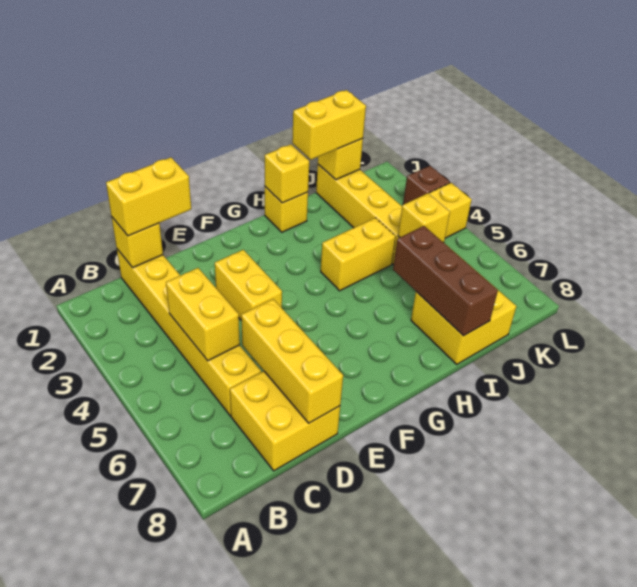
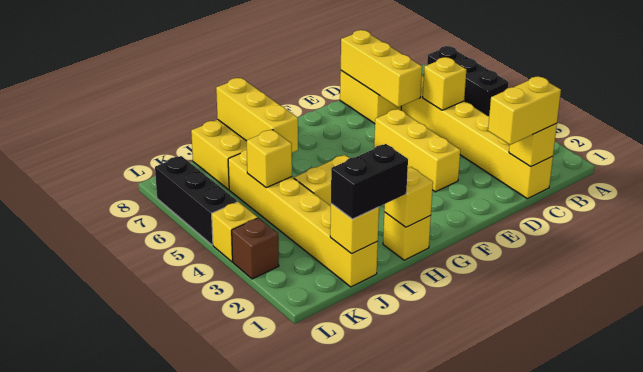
none -> black brick A5:A7 level 1
yellow brick C4:C5 level 2 -> yellow brick C5 level 2
yellow brick E3:E4 level 1 -> yellow brick E3:E5 level 1
yellow brick I1:J1 level 3 -> black brick I1:J1 level 3
brown brick I6:I8 level 2 -> yellow brick I6:I8 level 2
none -> black brick L5:L7 level 1

